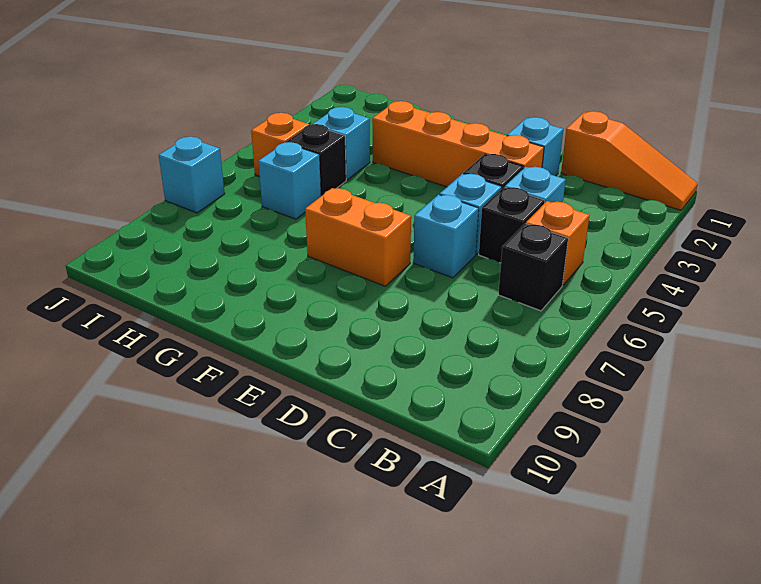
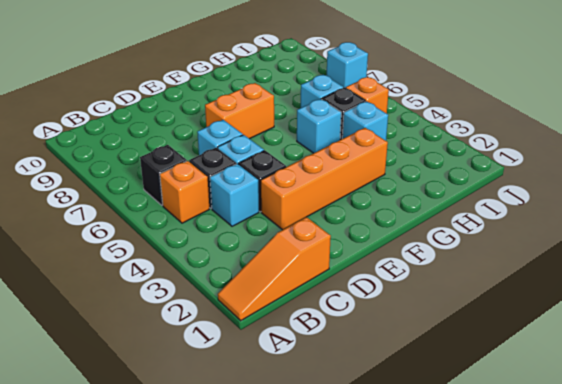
cyan brick D2 level 1 -> cyan brick G5 level 1

